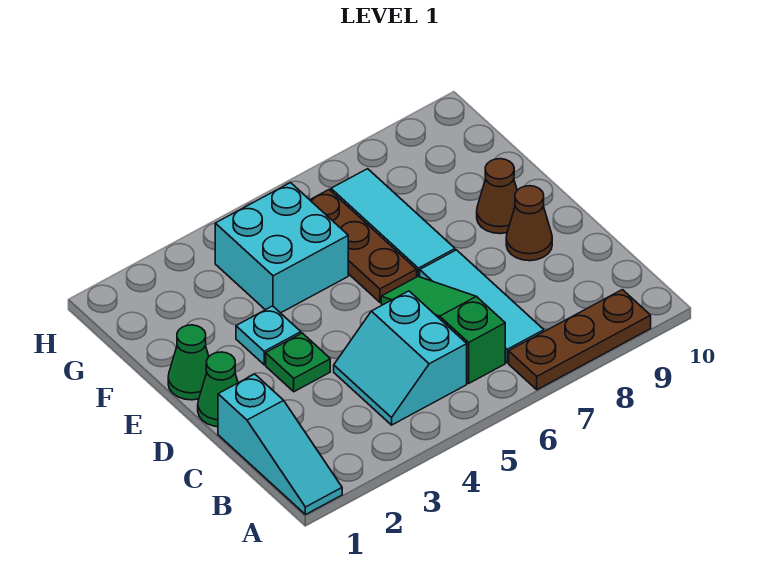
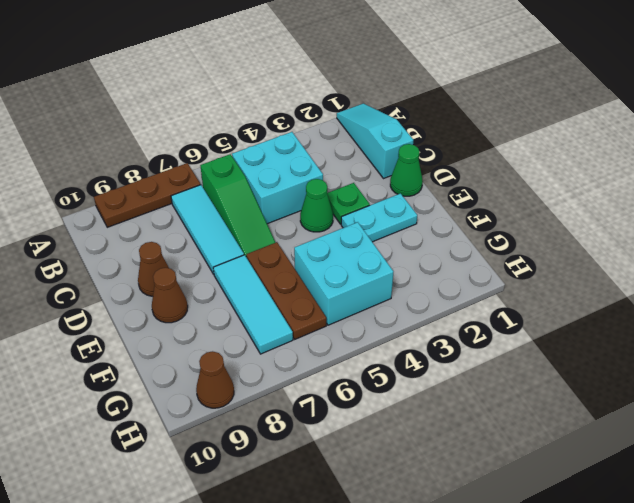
cyan slope B4:C5 level 1 top 5 -> cyan brick B4:C5 level 1
green cone E1 level 1 -> green cone D4 level 1
cyan plate E3 level 1 -> cyan plate E2:E3 level 1
none -> brown cone H9 level 1

